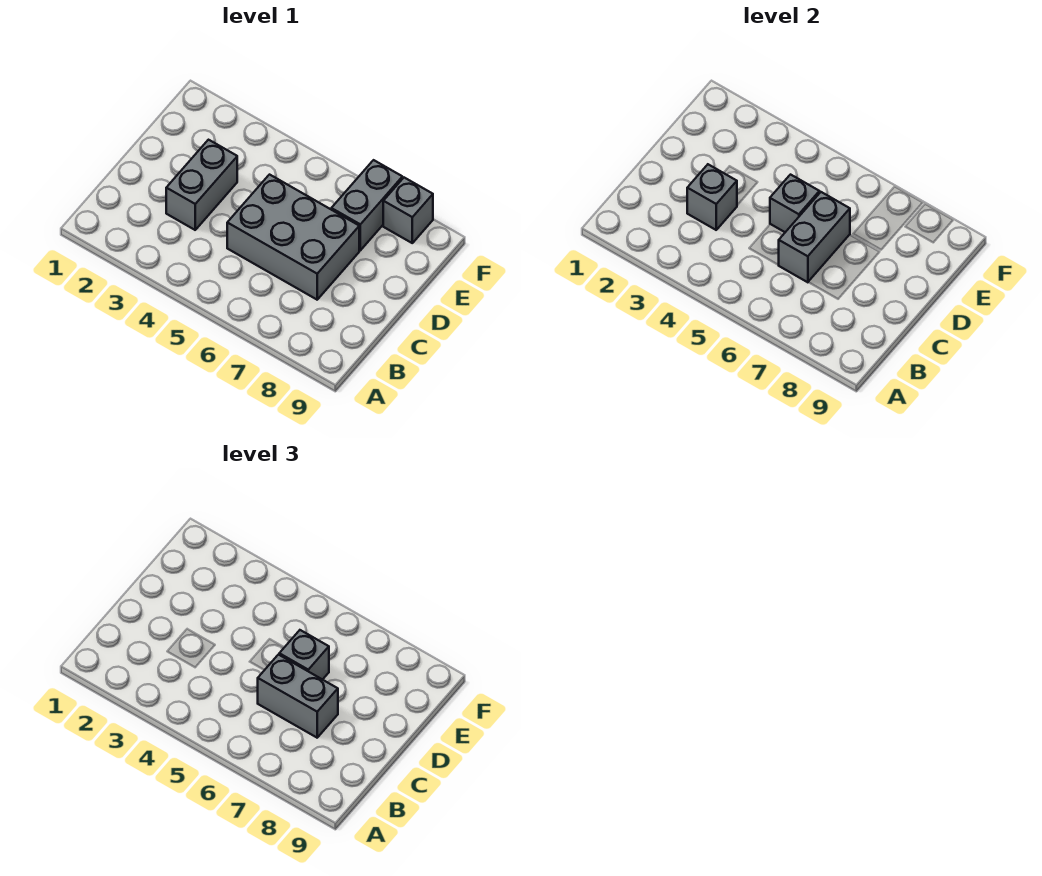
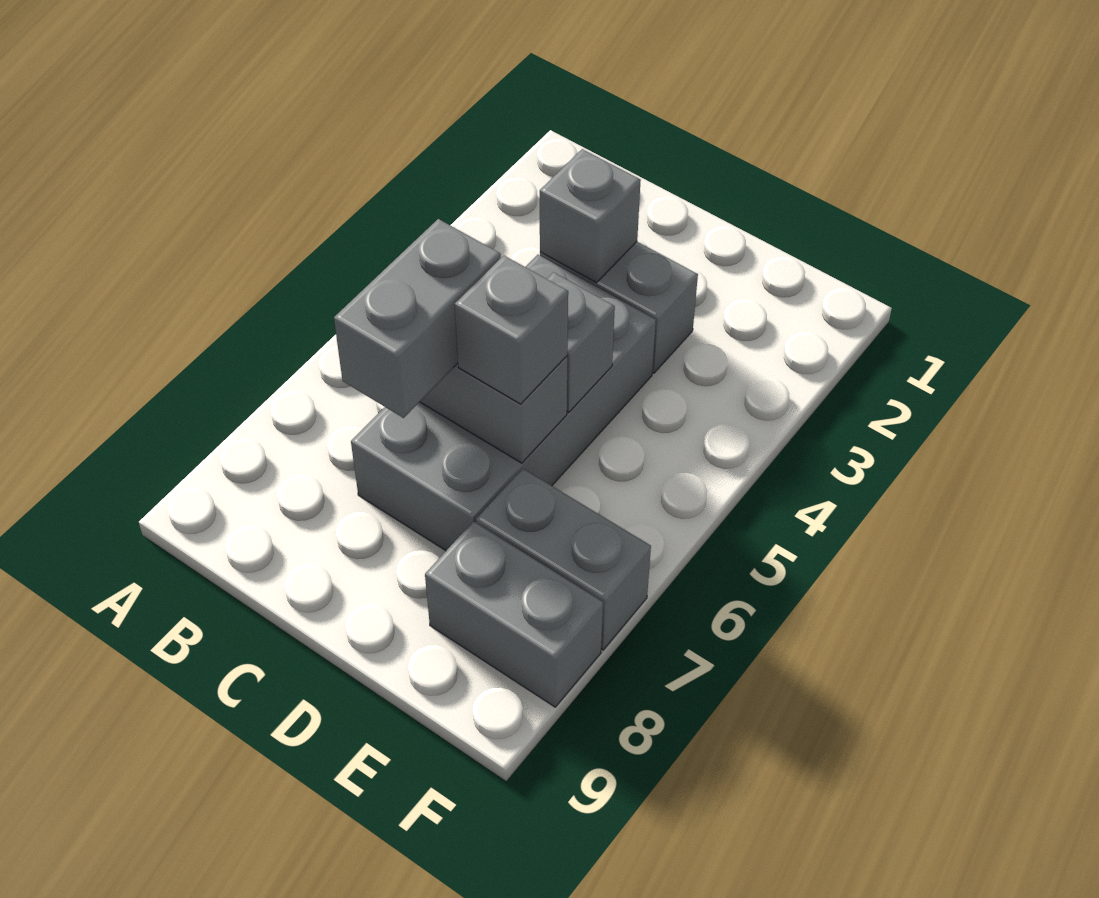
grey brick C5:D7 level 1 -> grey brick C4:D7 level 1
grey brick F8 level 1 -> grey brick E8:F8 level 1

